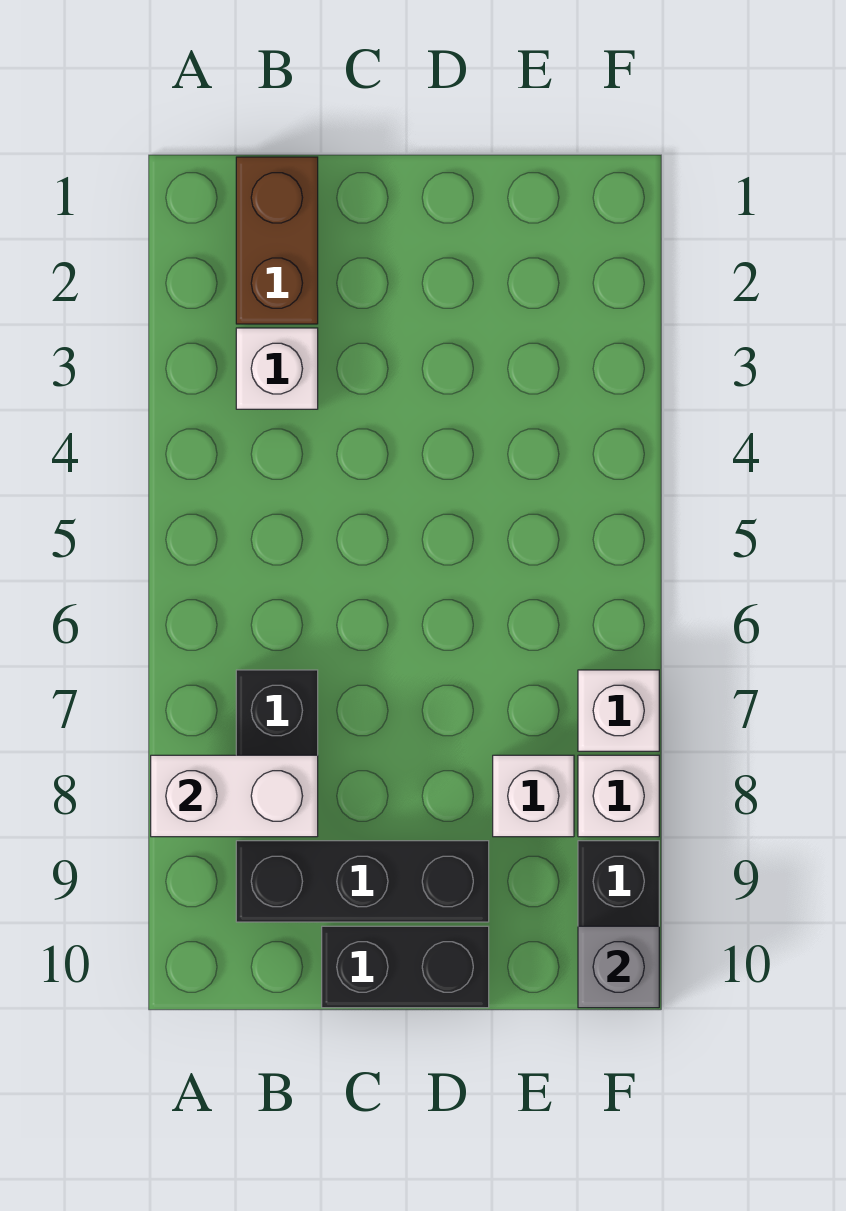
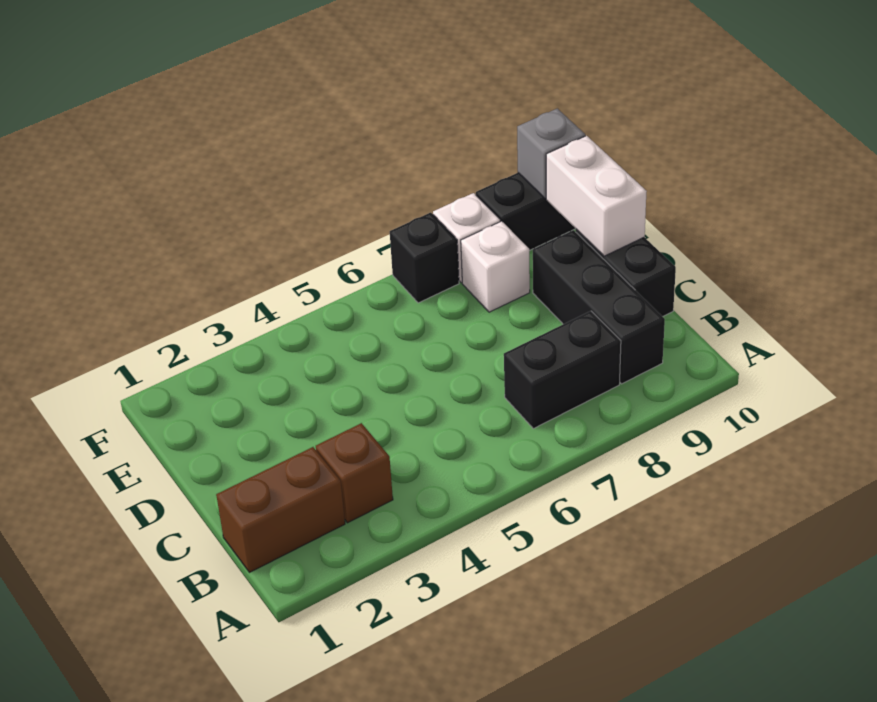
white brick A8:B8 level 2 -> white brick D10:E10 level 2
white brick B3 level 1 -> brown brick B3 level 1
white brick F7 level 1 -> black brick F7 level 1

